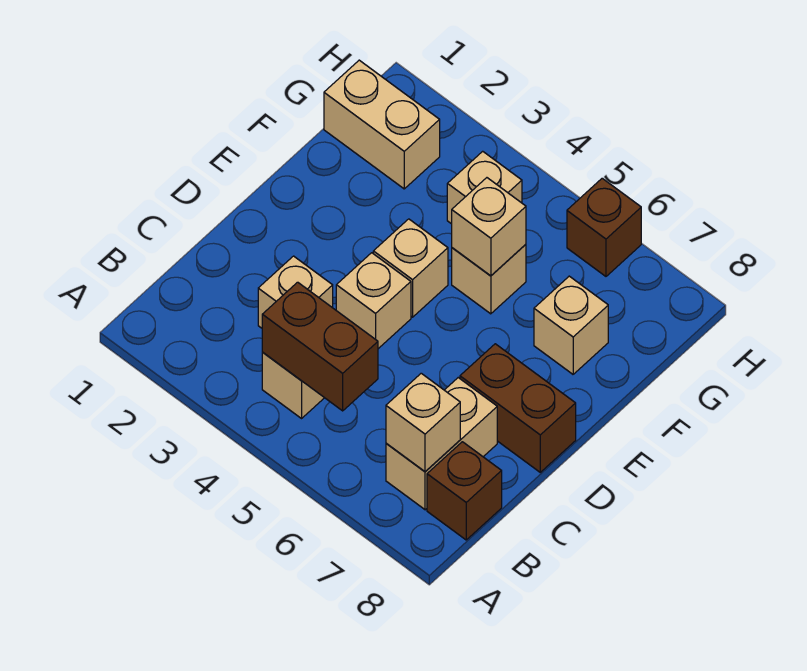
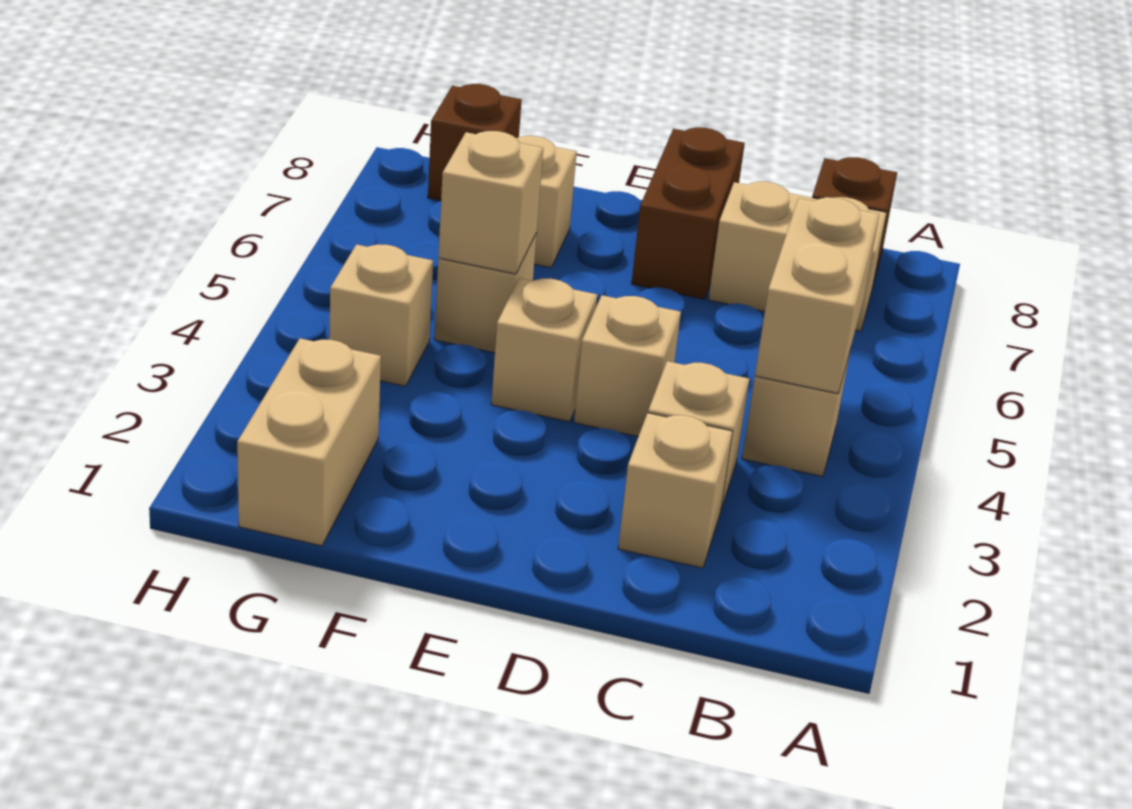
brown brick B4:B5 level 2 -> tan brick B4:B5 level 2
tan brick B7 level 2 -> tan brick C2 level 1
brown brick H6 level 1 -> brown brick G8 level 1

